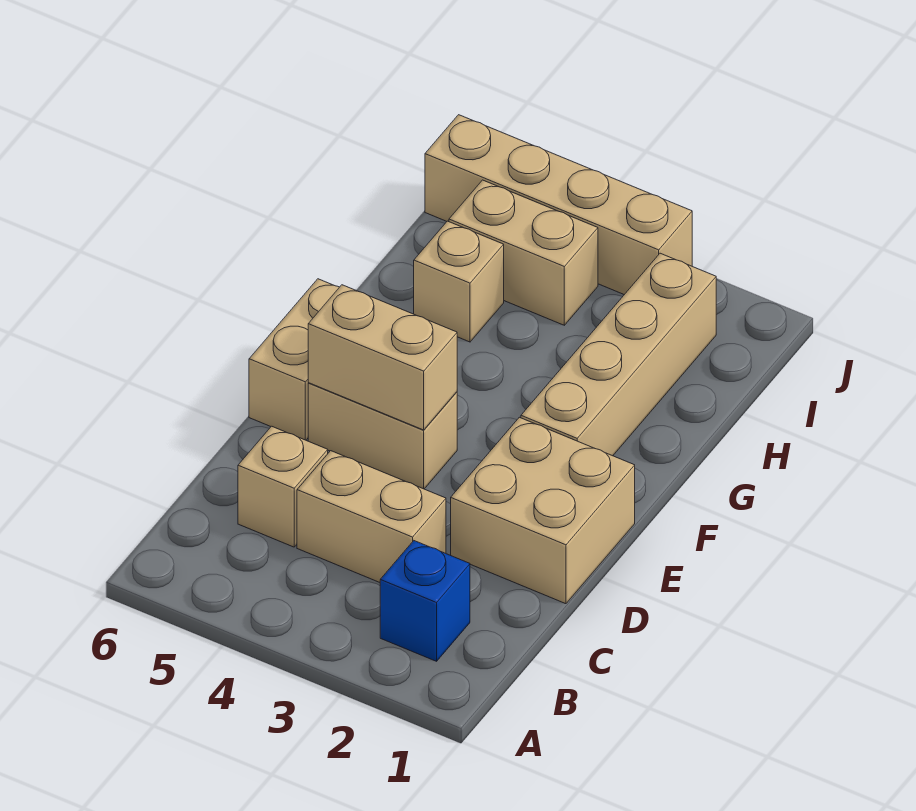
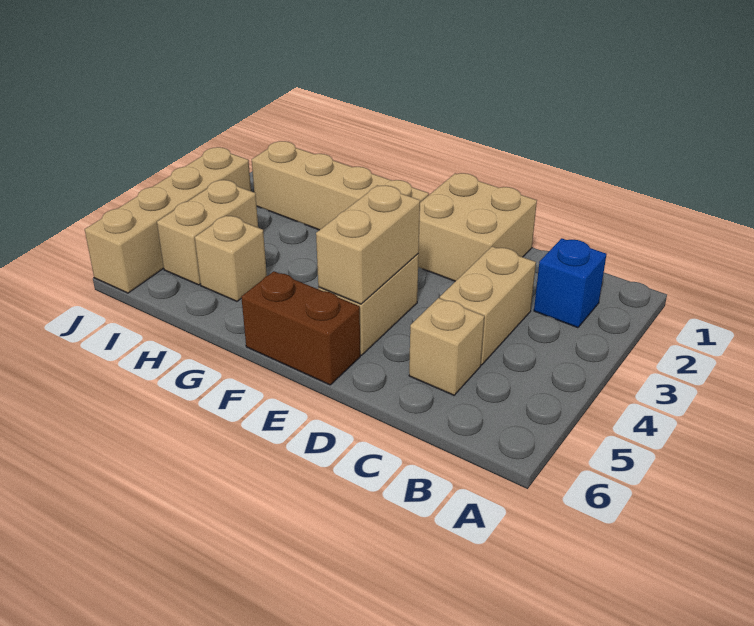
tan brick E6:F6 level 1 -> brown brick E6:F6 level 1

